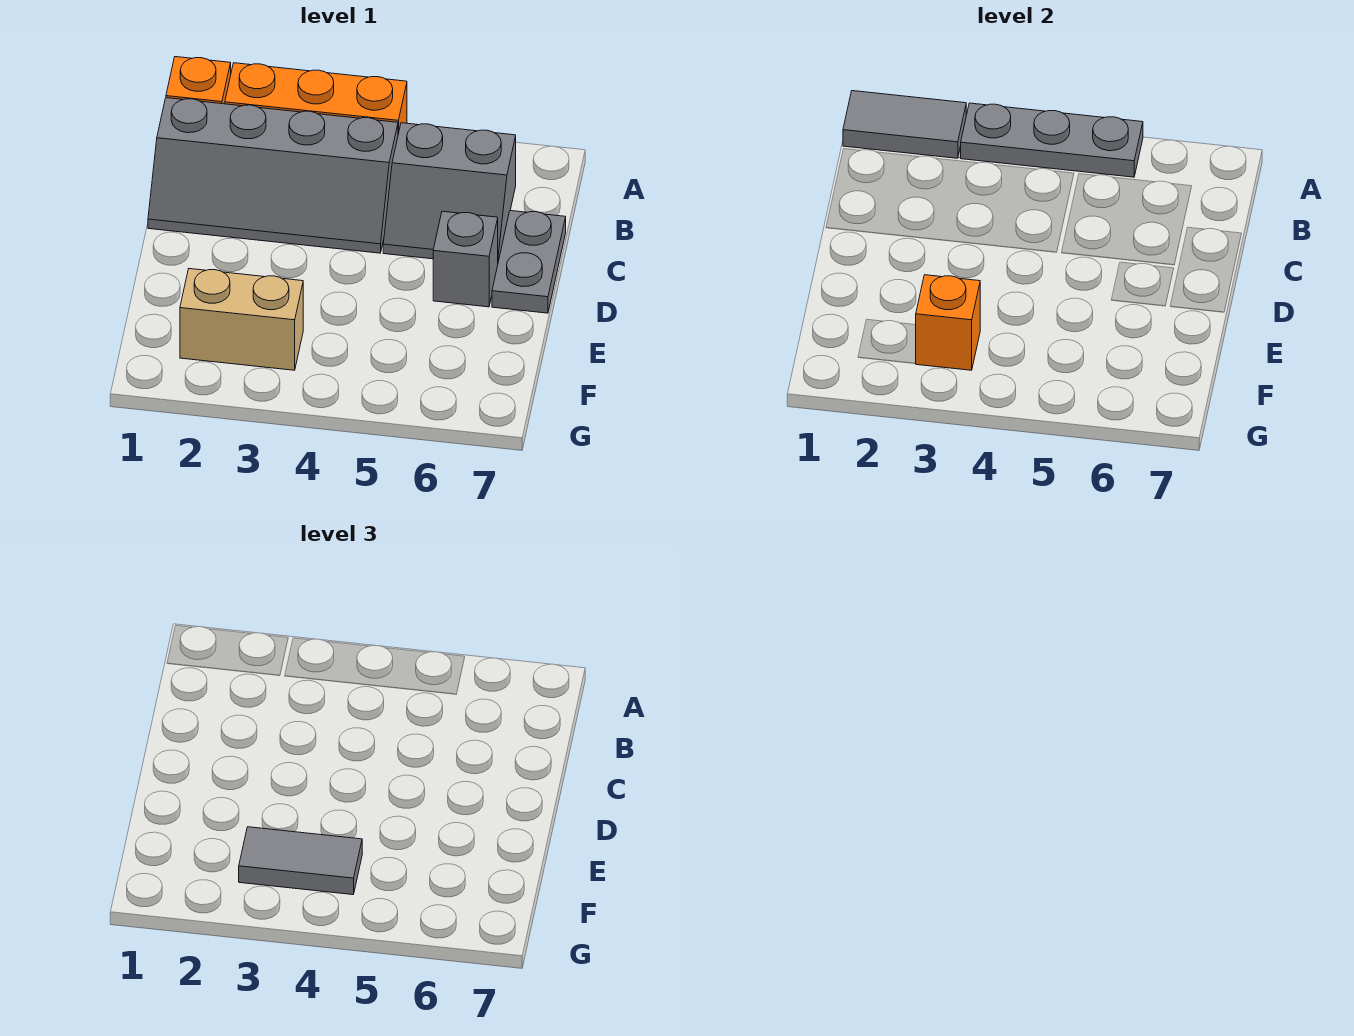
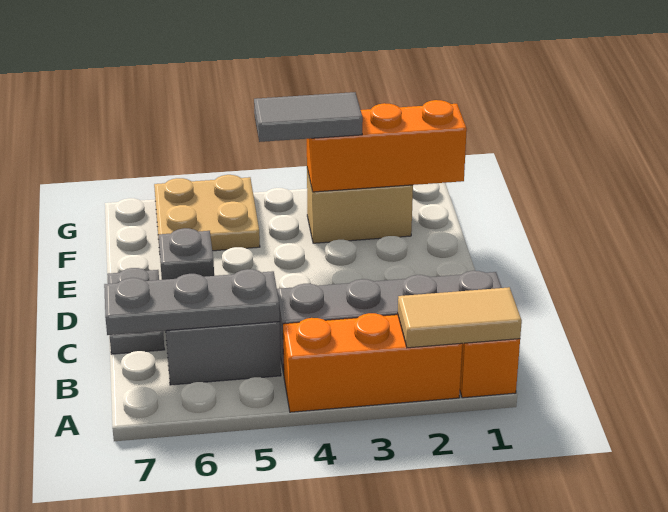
grey tile A1:A2 level 2 -> tan tile A1:A2 level 2
grey plate A3:A5 level 2 -> grey plate B5:B7 level 2
orange brick F3 level 2 -> orange brick F1:F3 level 2
none -> tan plate F5:G6 level 1

